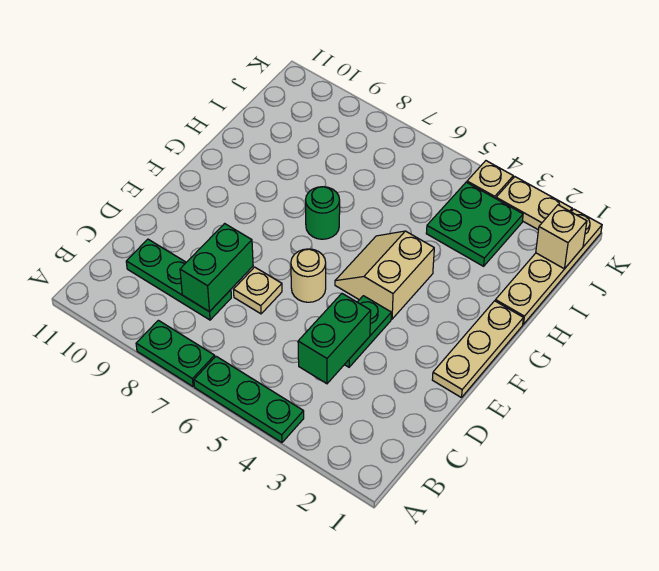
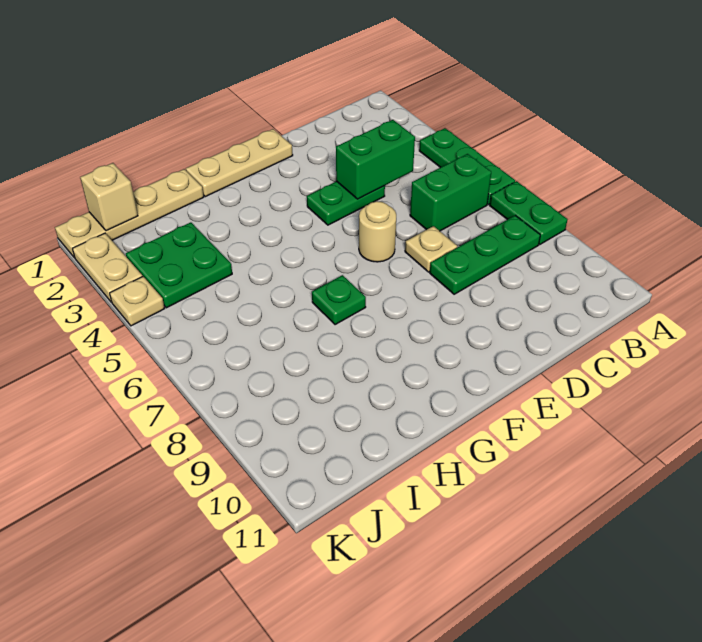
green plate C8:C10 level 1 -> green plate B8:D8 level 1
green brick C8:D8 level 2 -> green brick B6:C6 level 1
tan slope F4:G5 level 1 top 4 -> none
green round brick G7 level 1 -> green plate G7 level 1

